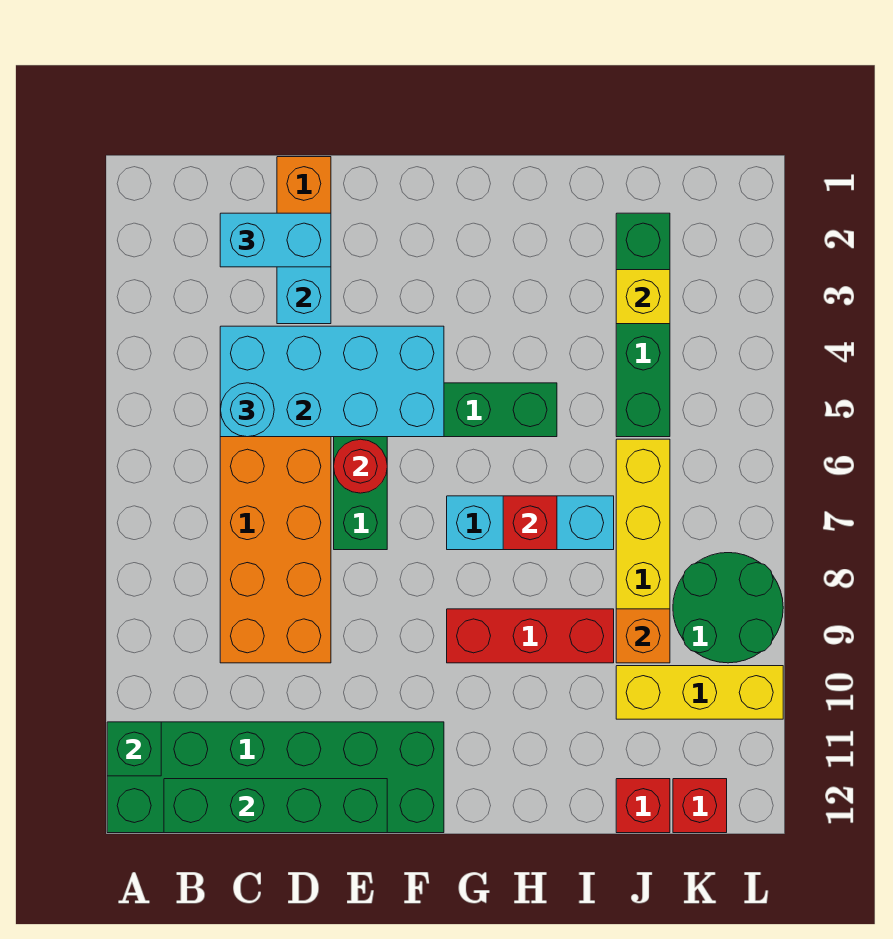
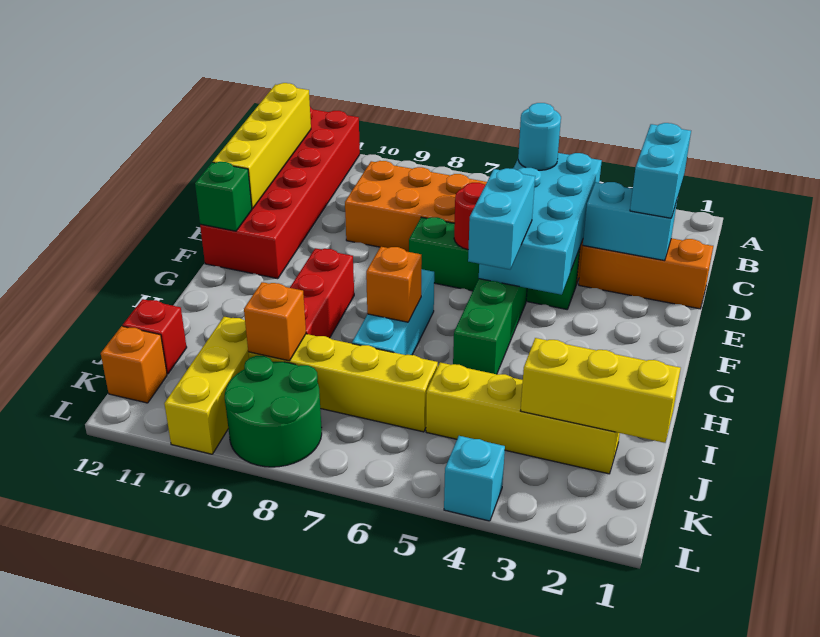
green brick A11:F12 level 1 -> red brick A11:F12 level 1
green brick A11 level 2 -> green brick F12 level 2
green brick B12:E12 level 2 -> yellow brick B12:E12 level 2
none -> cyan brick F5:G5 level 3
red brick H7 level 2 -> orange brick H7 level 2
green brick J2:J5 level 1 -> yellow brick J2:J5 level 1
yellow brick J3 level 2 -> yellow brick J1:J3 level 2
red brick K12 level 1 -> orange brick K12 level 1
none -> cyan brick L4 level 1

